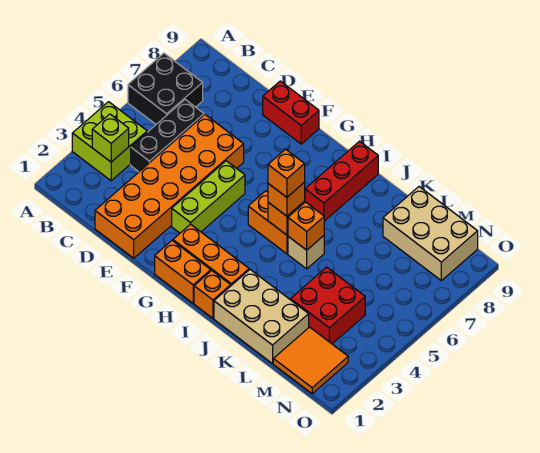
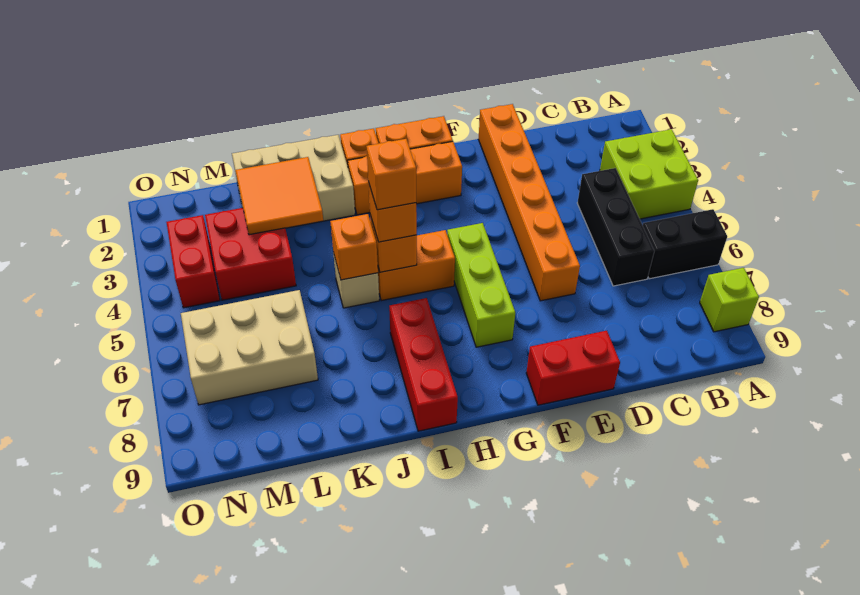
black brick A6:B7 level 1 -> black brick A6:B6 level 1
lime brick B3 level 2 -> lime brick A8 level 1
orange brick D1:E6 level 1 -> orange brick E1:E6 level 1
lime brick F3:F5 level 1 -> lime brick G5:G7 level 1
tan brick L8:N9 level 1 -> tan brick L6:N7 level 1
orange tile M1:N2 level 1 -> orange tile K2:L3 level 2
none -> red brick N3:N4 level 1

